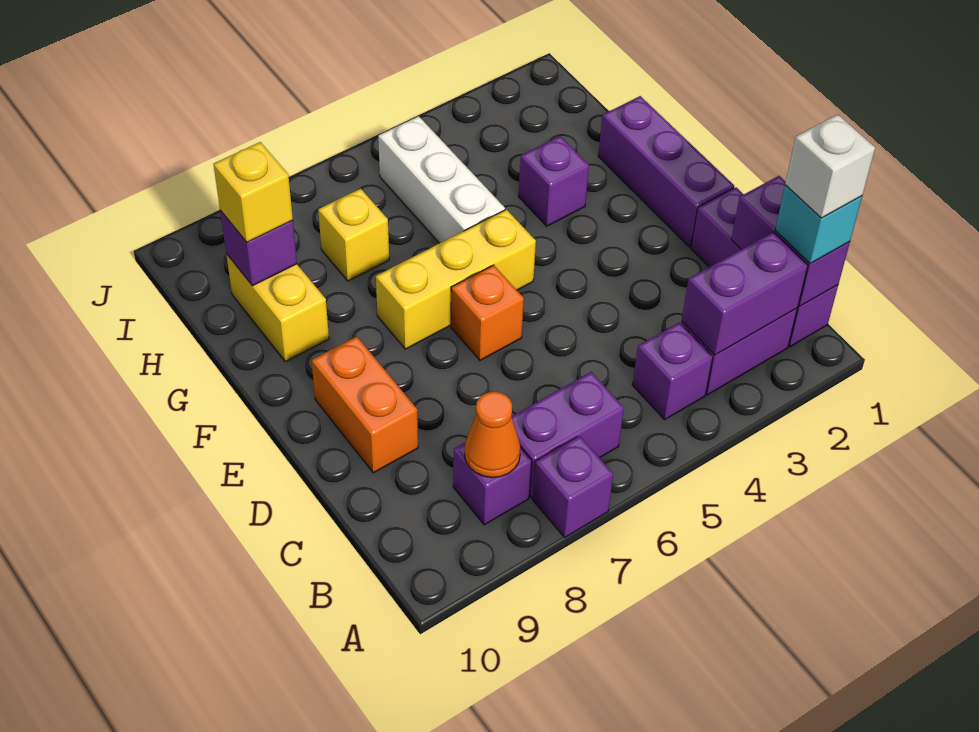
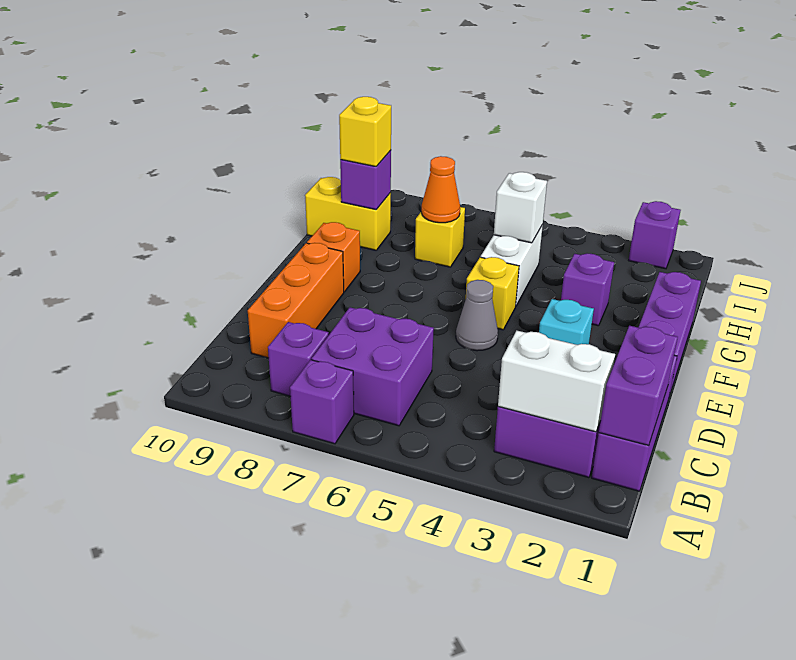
cyan brick B1 level 3 -> cyan brick E3 level 1
white brick B1 level 4 -> white brick H5 level 2
purple brick B2:B3 level 2 -> white brick B2:B3 level 2
purple brick B4 level 1 -> purple brick J2 level 1
purple brick B6:B7 level 1 -> purple brick B6:C7 level 1
orange cone B8 level 2 -> orange cone H7 level 2
orange brick D9:E9 level 1 -> orange brick C9:E9 level 1
none -> grey cone E5 level 1
orange brick E6 level 1 -> orange brick F9 level 1
yellow brick F5:F7 level 1 -> yellow brick F5 level 1
white brick G5:I5 level 1 -> white brick G5:H5 level 1
yellow brick G9:H9 level 1 -> yellow brick H9:H10 level 1

